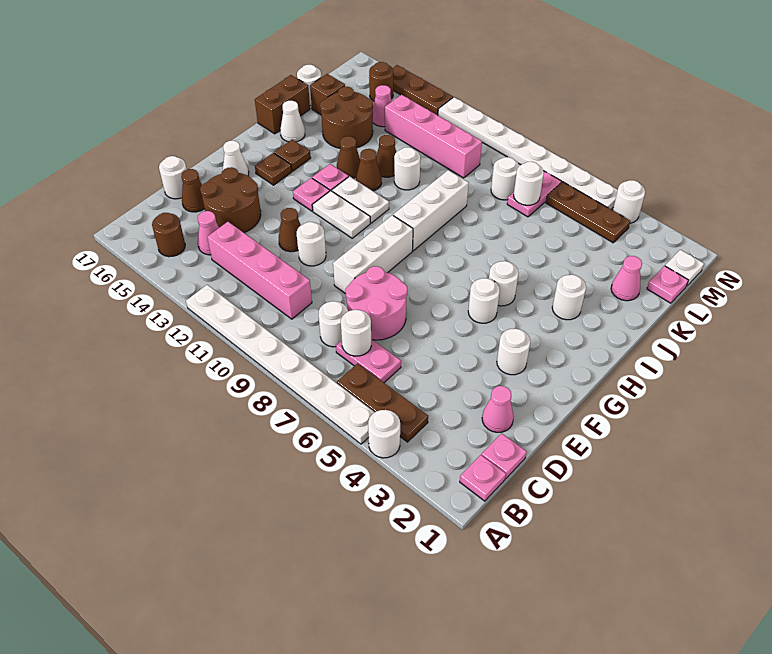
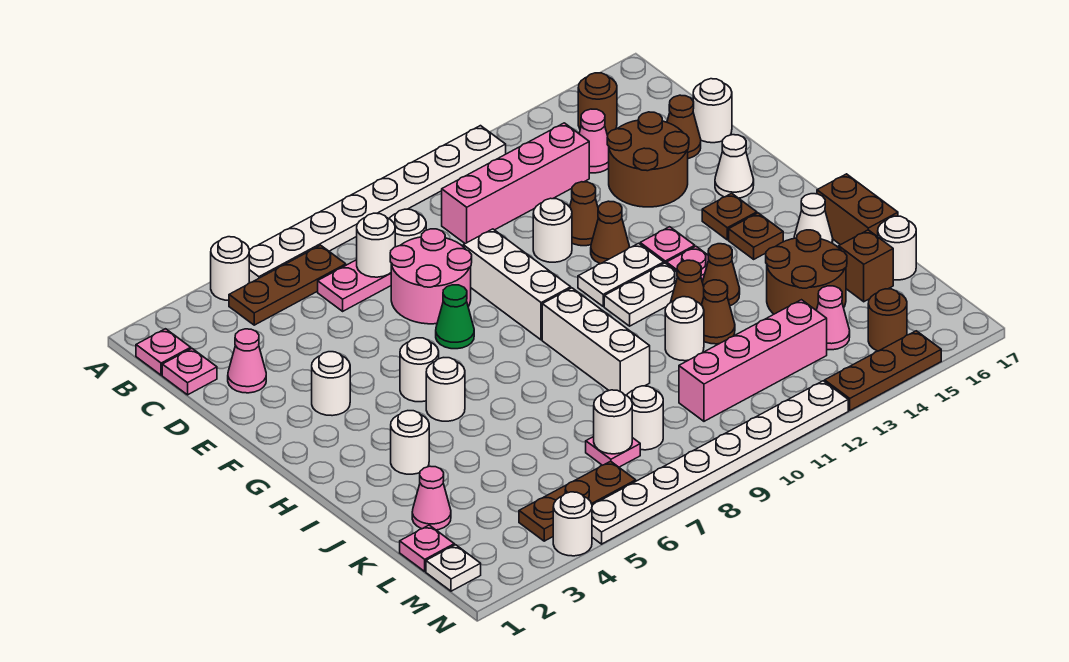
none -> green cone F7 level 1
none -> brown cone F12 level 1
pink plate L7:M7 level 1 -> pink plate L7 level 1

